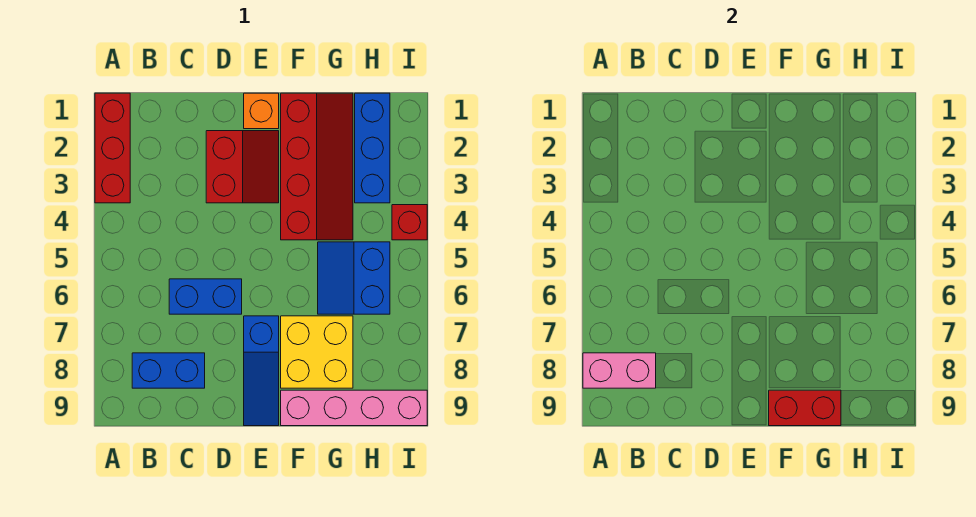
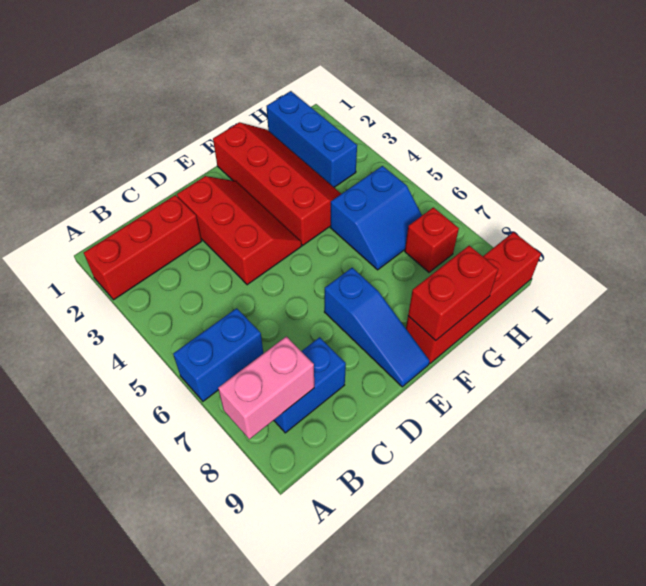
red brick A1:A3 level 1 -> red brick A2:C2 level 1
blue brick C6:D6 level 1 -> blue brick A6:B6 level 1
red slope D2:E3 level 1 top D -> red slope D2:E4 level 1 top D
orange brick E1 level 1 -> none
yellow brick F7:G8 level 1 -> none
pink brick F9:I9 level 1 -> red brick F9:I9 level 1
blue slope G5:H6 level 1 top H -> blue slope G5:H6 level 1 top 5
red brick I4 level 1 -> red brick H7 level 1

